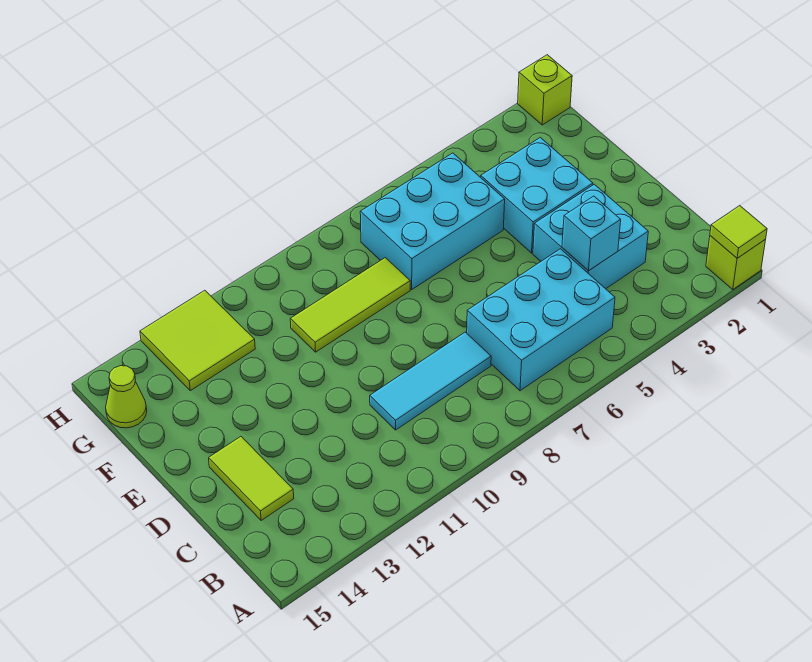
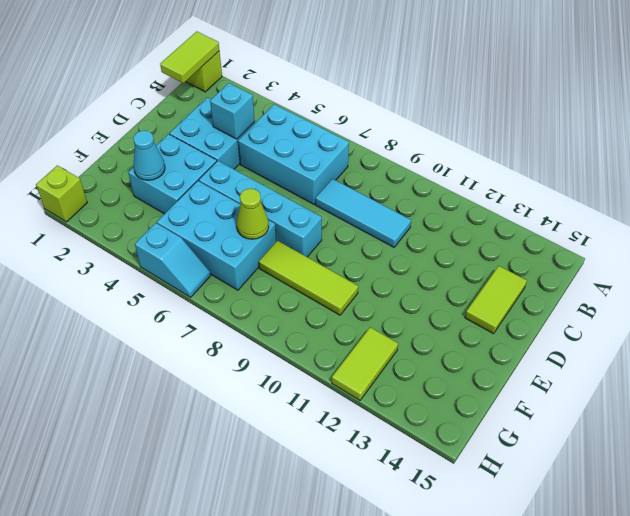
lime tile A1 level 2 -> lime tile A1:B1 level 2
none -> cyan brick E5:E8 level 1
none -> cyan cone F3 level 2
lime tile G12:H13 level 1 -> lime tile G12:H12 level 1
lime cone G15 level 1 -> lime cone F7 level 2
none -> cyan slope H5:H6 level 1 top 5

